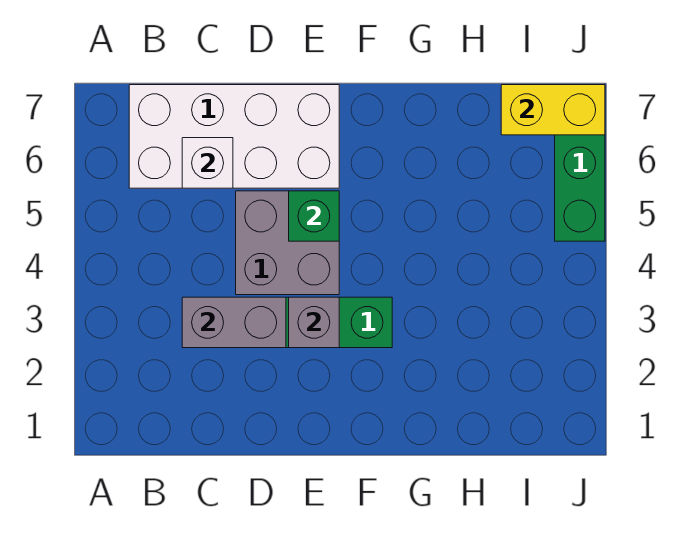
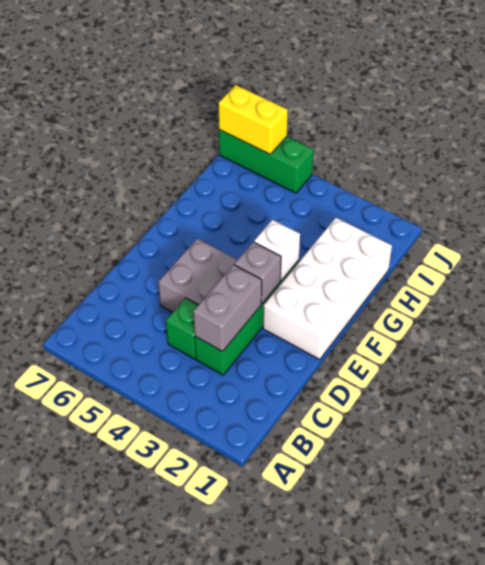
white brick B6:E7 level 1 -> white brick E1:H2 level 1
white brick C6 level 2 -> white brick F3 level 2
green brick E5 level 2 -> green brick C4 level 1
yellow brick I7:J7 level 2 -> yellow brick J6:J7 level 2

